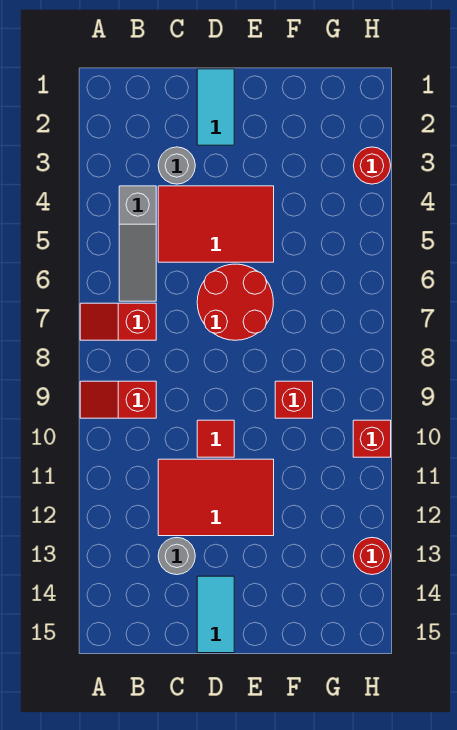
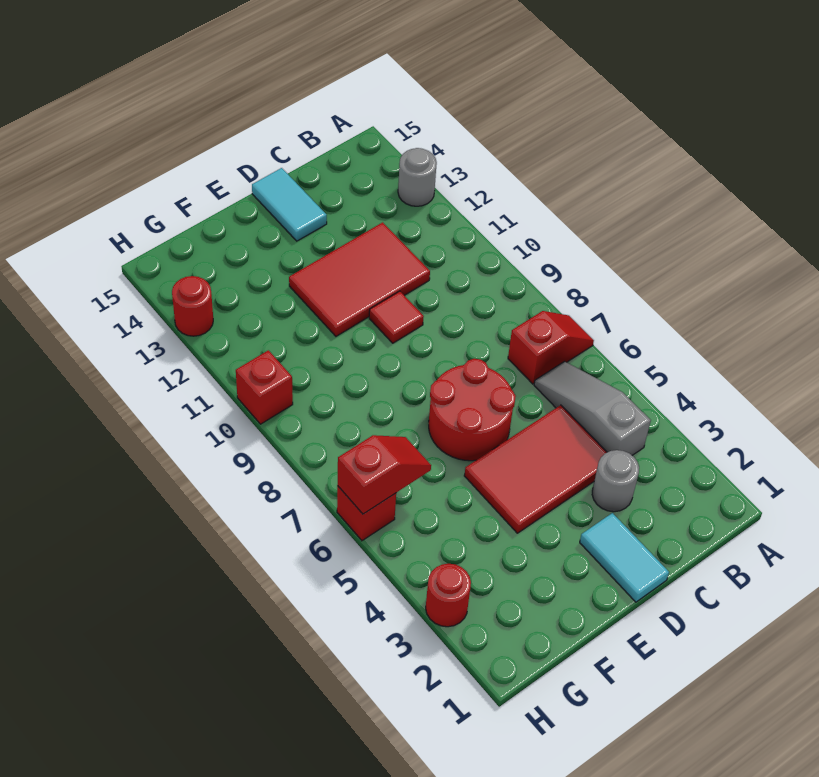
red slope A9:B9 level 1 top B -> red slope G6:H6 level 2 top H
grey round brick C13 level 1 -> grey round brick A13 level 1
red brick F9 level 1 -> red brick H6 level 1

